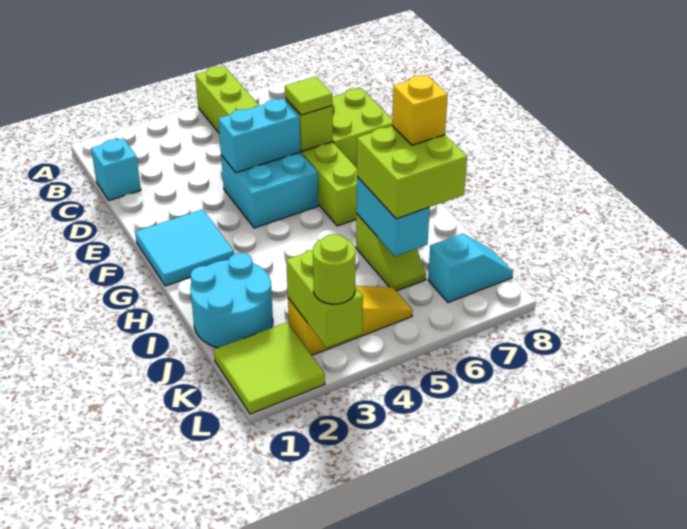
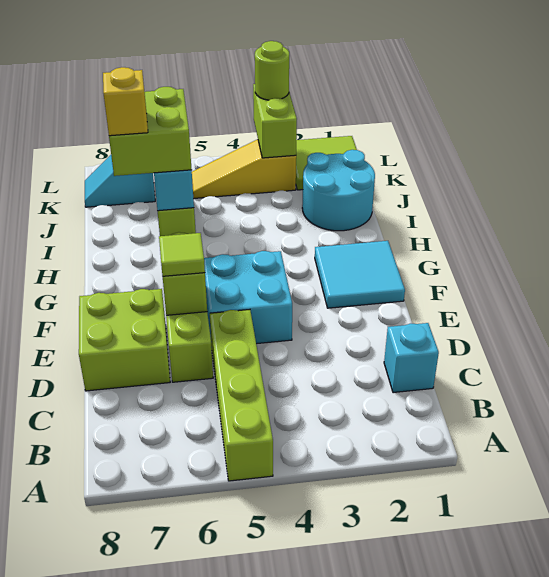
cyan brick E4:E5 level 2 -> none

